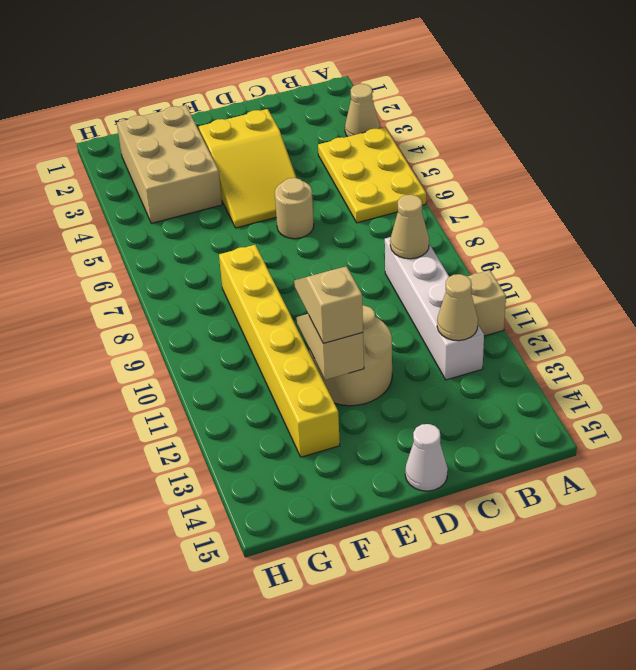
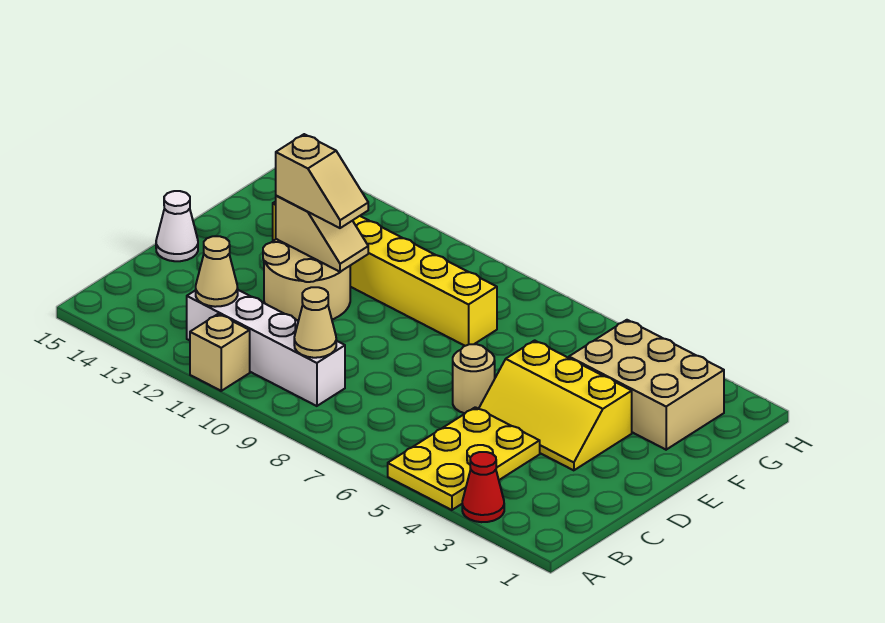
tan cone A3 level 1 -> red cone A3 level 1
yellow plate A4:B6 level 1 -> yellow plate A4:C5 level 1
yellow slope D3:E5 level 1 top 3 -> yellow slope D3:E5 level 1 top E

